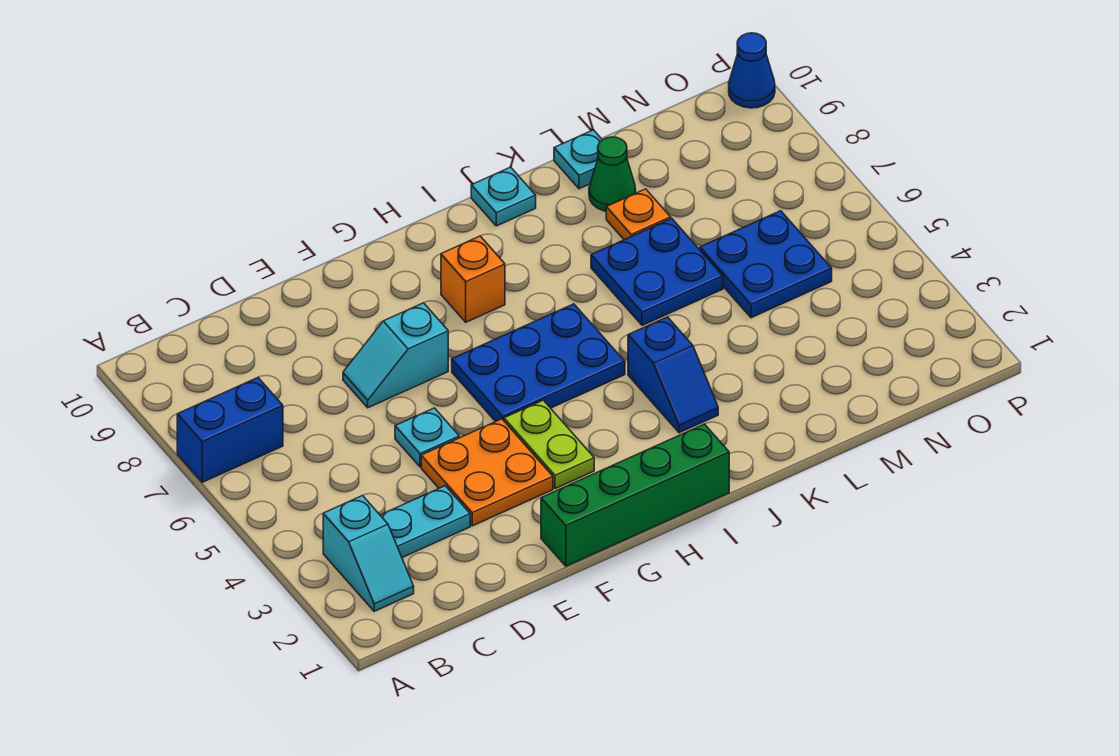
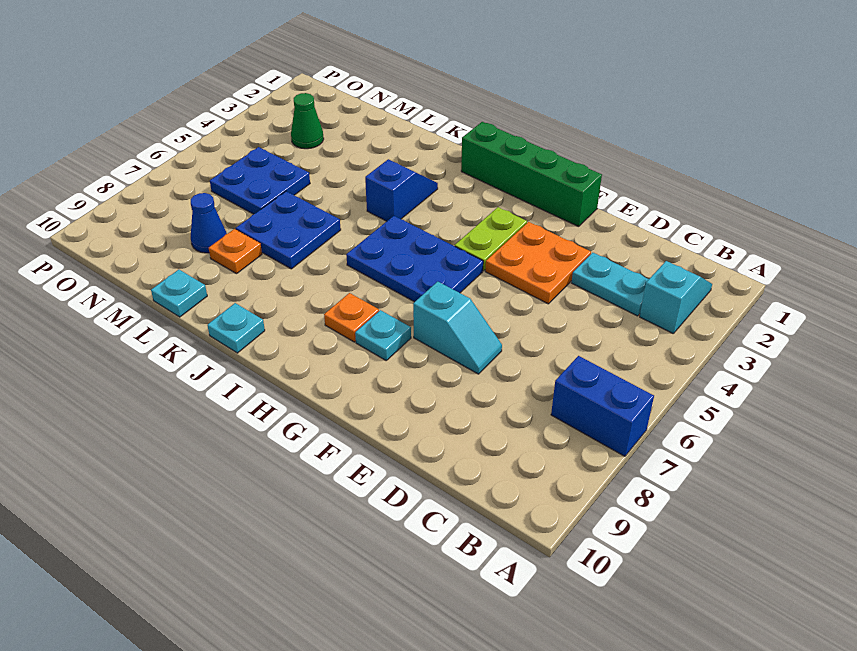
cyan plate E5 level 1 -> cyan plate G8 level 1
orange brick H8 level 1 -> orange plate H8 level 1
green cone L9 level 1 -> green cone N3 level 1
blue cone P10 level 1 -> blue cone M8 level 1

